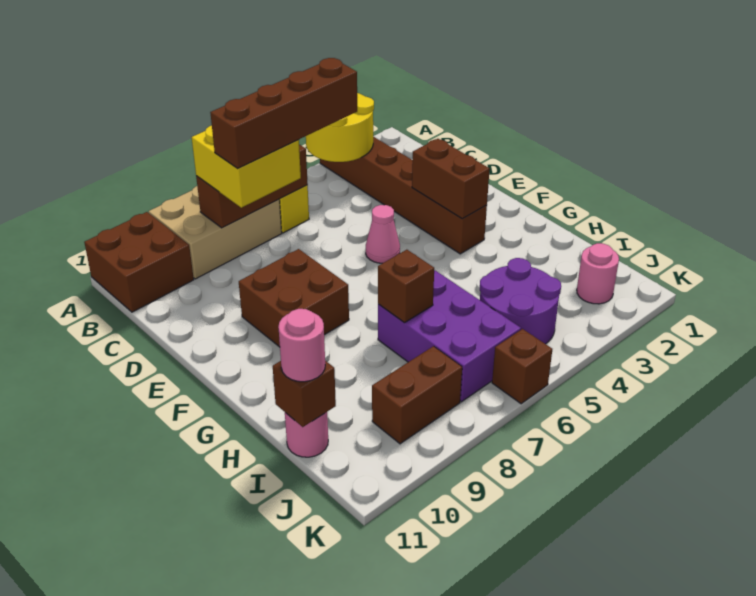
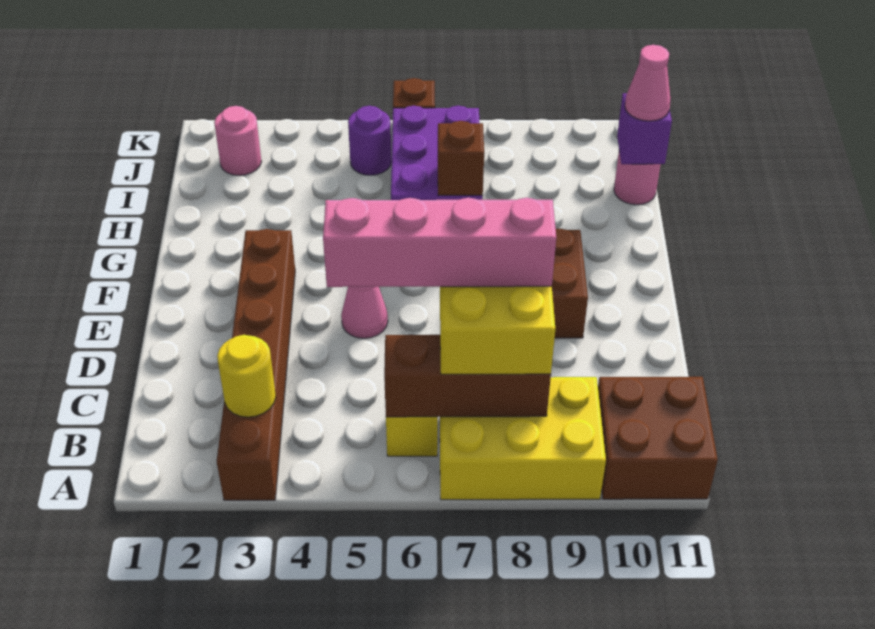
yellow round brick A3:B4 level 2 -> yellow round brick B3 level 2
tan brick A7:B9 level 1 -> yellow brick A7:B9 level 1
brown brick C5:C8 level 4 -> pink brick C5:C8 level 4
brown brick E3:F3 level 2 -> none
purple round brick I4:J5 level 1 -> purple round brick J5 level 1
brown brick I11 level 2 -> purple brick I11 level 2
pink round brick I11 level 3 -> pink cone I11 level 3
brown brick J8:J9 level 1 -> none

